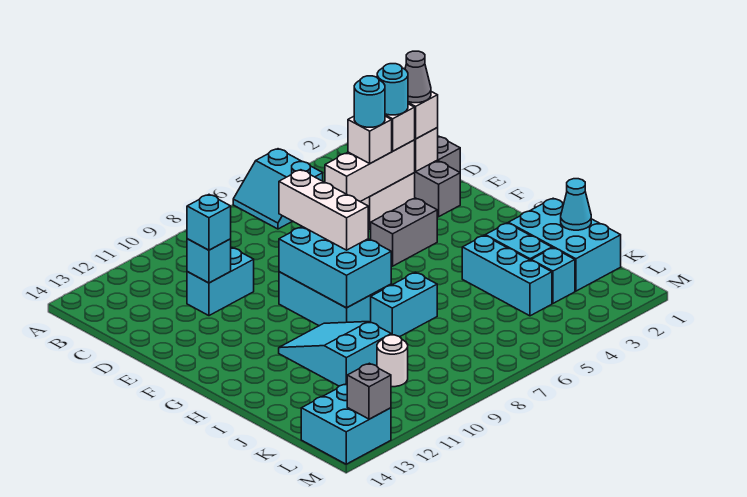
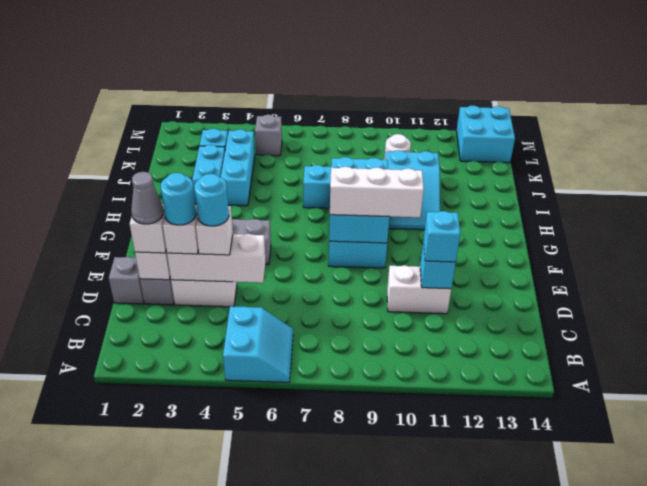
cyan brick D10:D11 level 1 -> white brick D10:D11 level 1
white brick E8:G8 level 3 -> white brick F8:F10 level 3
cyan brick I1:K2 level 1 -> none
cyan cone J1 level 2 -> none
grey brick M13 level 2 -> grey brick L5 level 1

